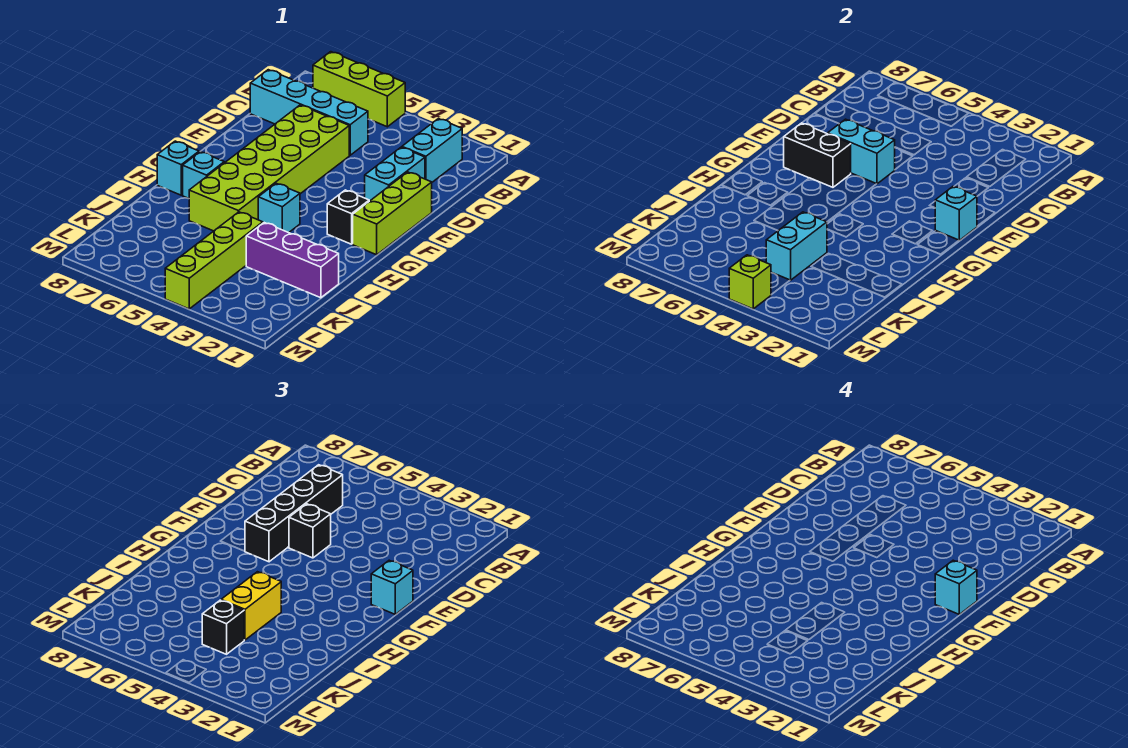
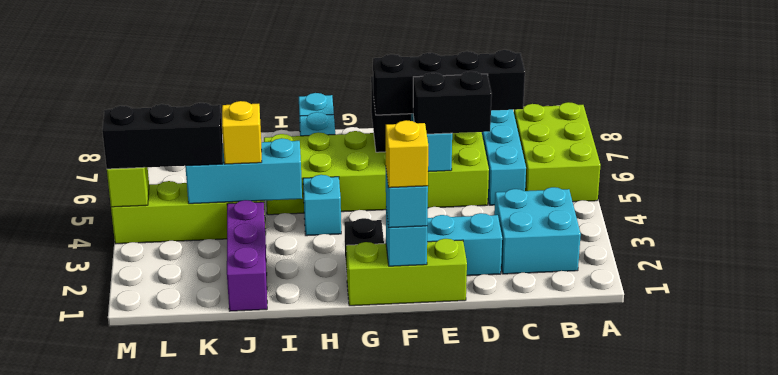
lime brick A5:A7 level 1 -> lime brick A5:B7 level 1
cyan brick B2:C2 level 1 -> cyan brick B2:C3 level 1
black brick E5 level 3 -> black brick D5:E5 level 3
cyan brick F1 level 4 -> yellow brick F1 level 4
yellow brick I4:J4 level 3 -> yellow brick J4 level 3
cyan brick J4:K4 level 2 -> cyan brick I4:K4 level 2
black brick K4 level 3 -> black brick K4:M4 level 3

